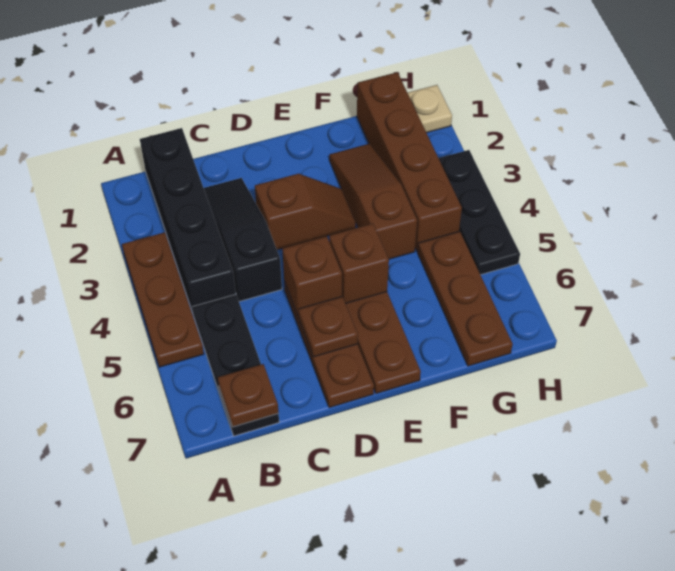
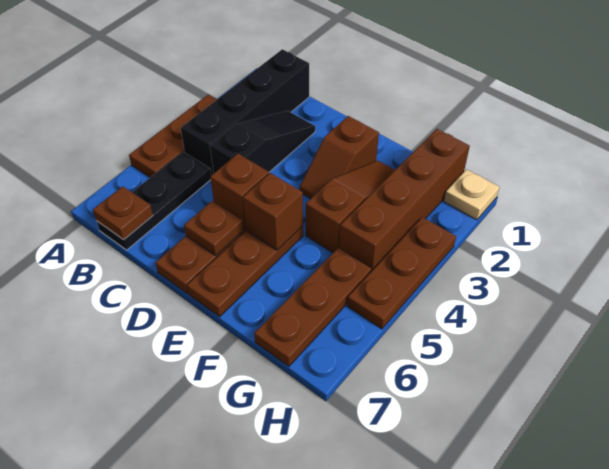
brown slope D3:E3 level 1 top D -> brown slope E2:E3 level 1 top 2
black plate H3:H5 level 1 -> brown plate H3:H5 level 1

